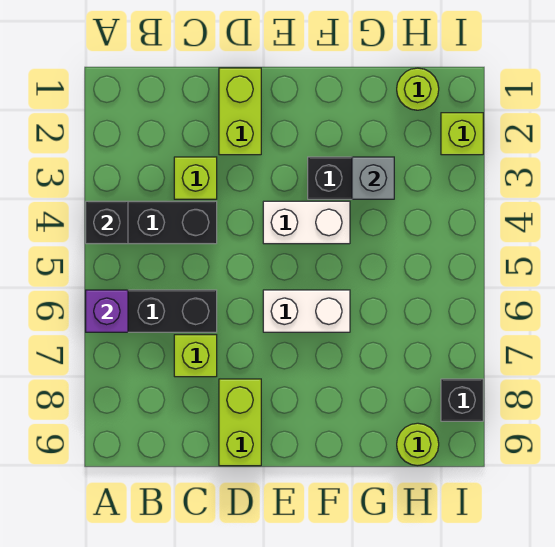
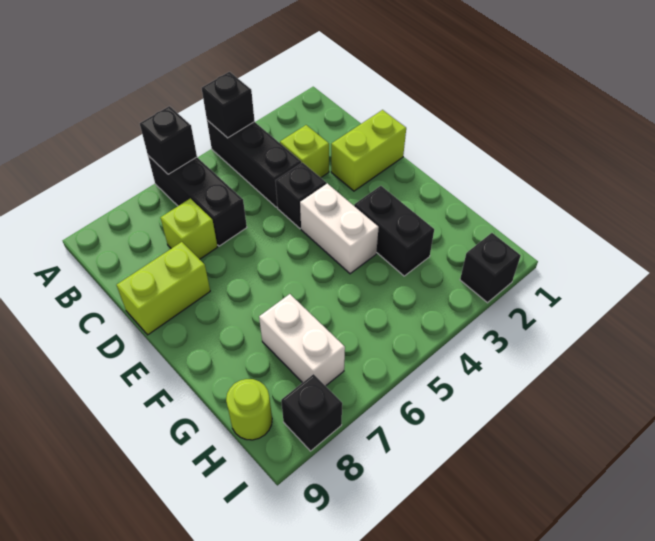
purple brick A6 level 2 -> black brick A6 level 2
none -> black brick D4 level 1
white brick E6:F6 level 1 -> white brick G7:H7 level 1
grey brick G3 level 2 -> none
lime round brick H1 level 1 -> none
lime brick I2 level 1 -> black brick I2 level 1

